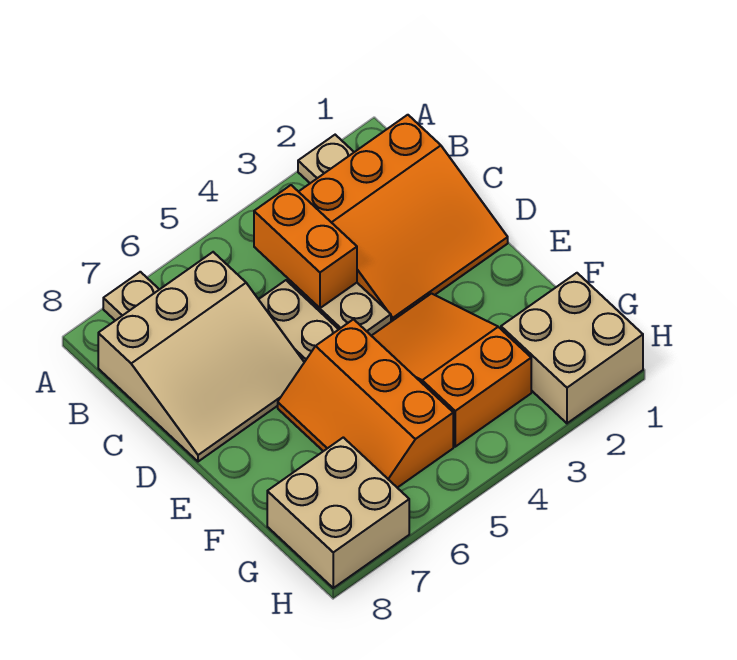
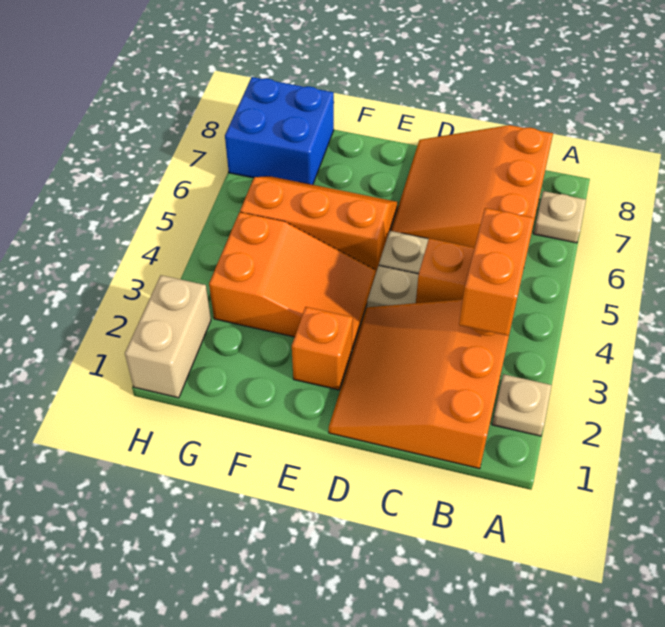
none -> orange brick B3:B4 level 3
tan slope B6:D8 level 1 top B -> orange slope B6:D8 level 1 top B
none -> orange brick E2 level 1
tan brick G1:H2 level 1 -> tan brick H1:H2 level 1
tan brick G7:H8 level 1 -> blue brick G7:H8 level 1

